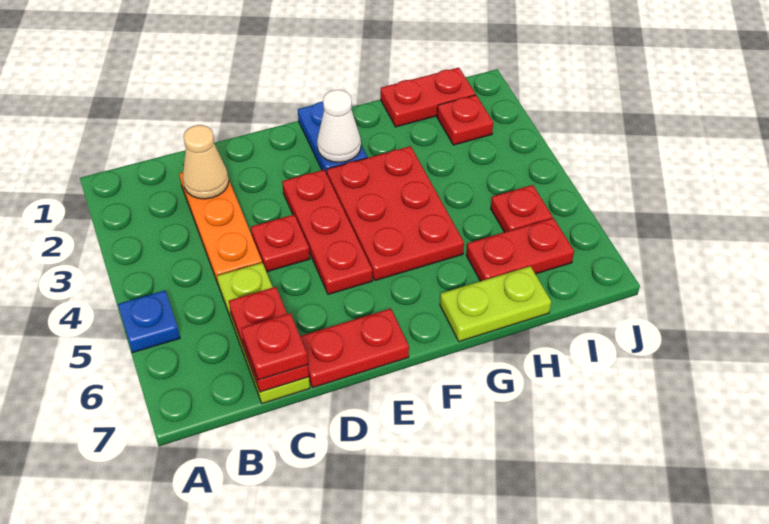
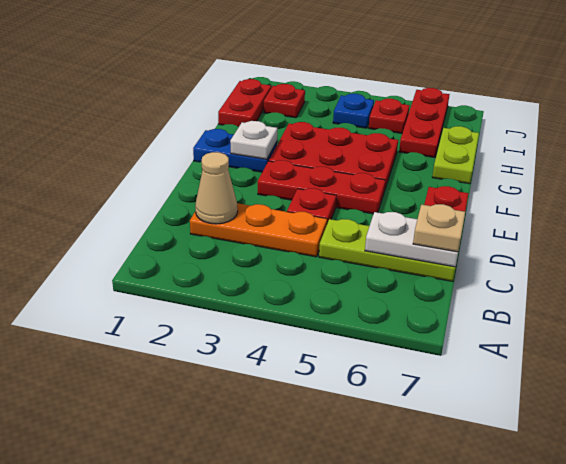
blue plate A5 level 1 -> blue plate I4 level 1
red plate C6:C7 level 2 -> white plate C6:C7 level 2
red plate C7 level 3 -> tan plate C7 level 3
white cone F2 level 2 -> white plate F2 level 2
red plate H6:I6 level 1 -> red plate H6:J6 level 1

